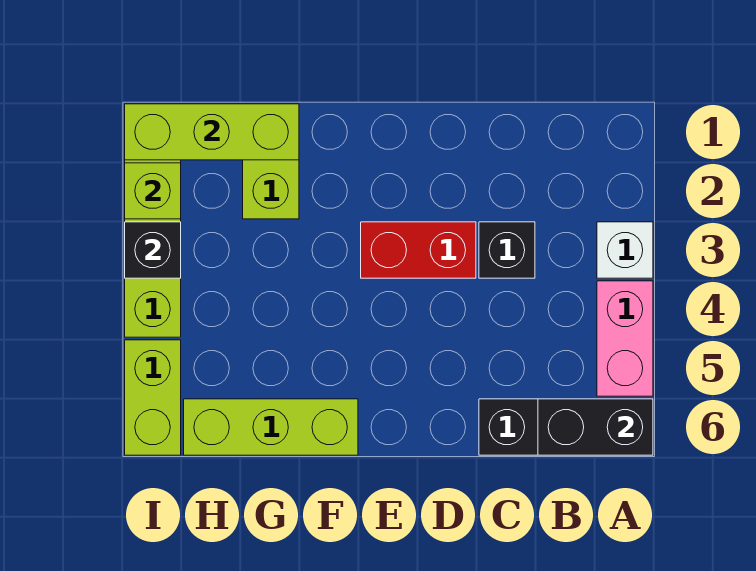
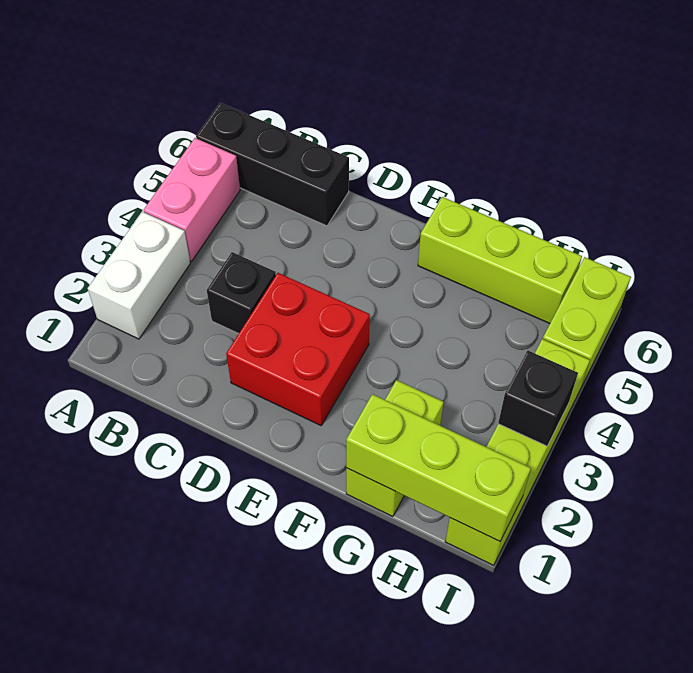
white brick A3 level 1 -> white brick A2:A3 level 1
black brick A6:B6 level 2 -> none
red brick D3:E3 level 1 -> red brick D2:E3 level 1
lime brick I2 level 2 -> none

